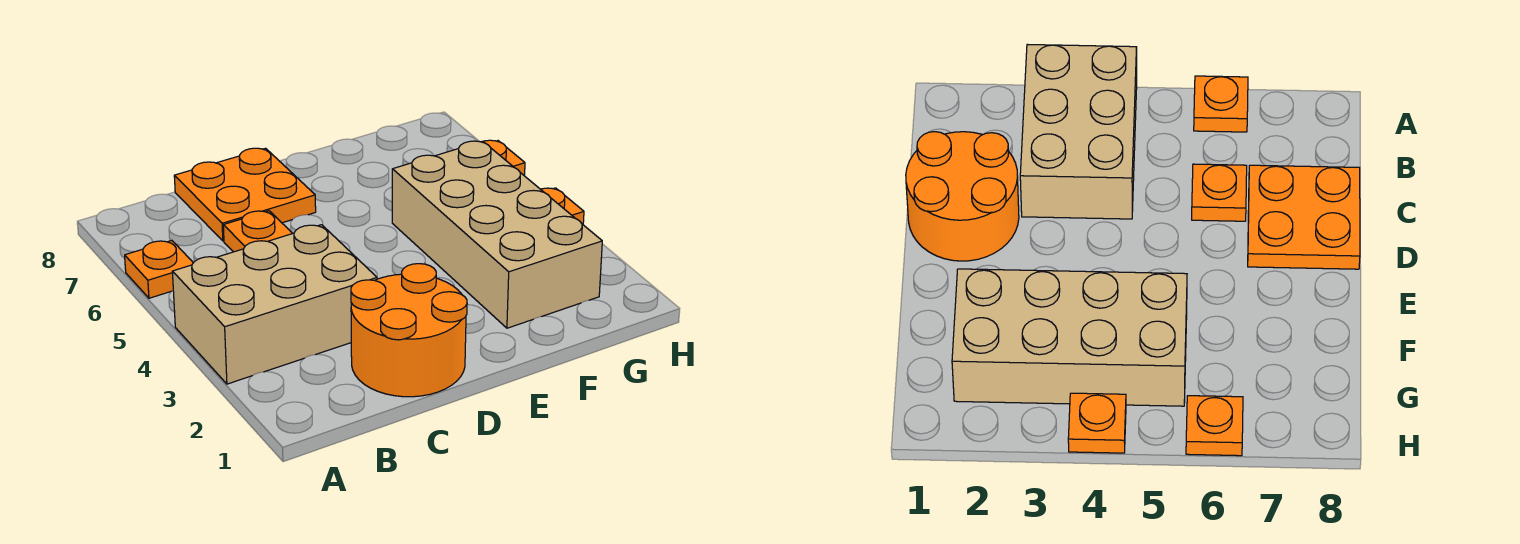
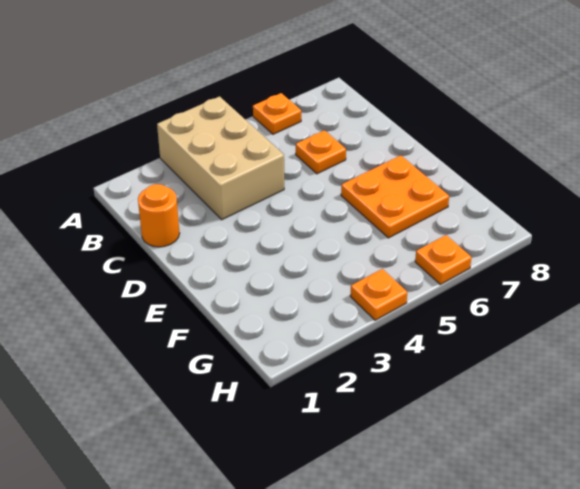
orange round brick C1:D2 level 1 -> orange round brick C1 level 1
orange plate C7:D8 level 1 -> orange plate E6:F7 level 1
tan brick F2:G5 level 1 -> none

